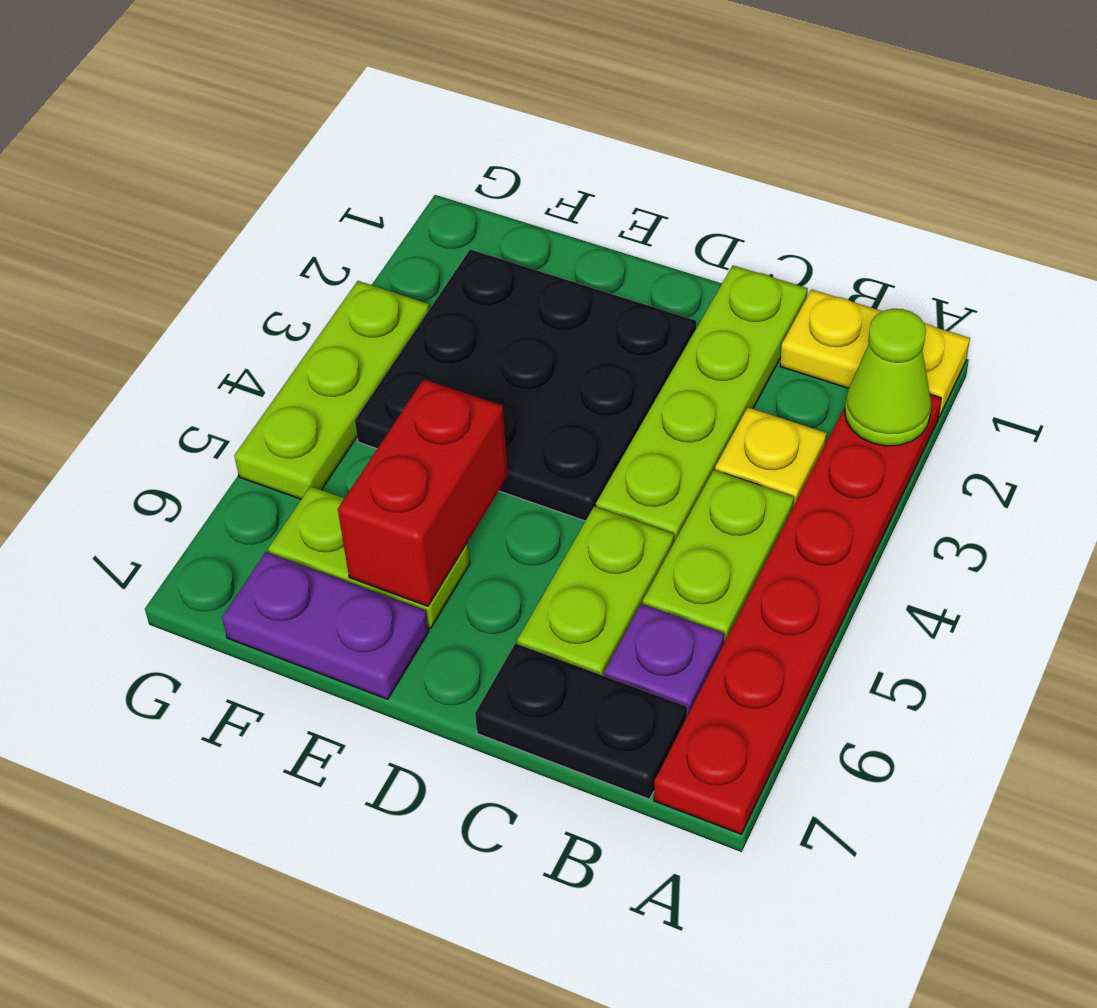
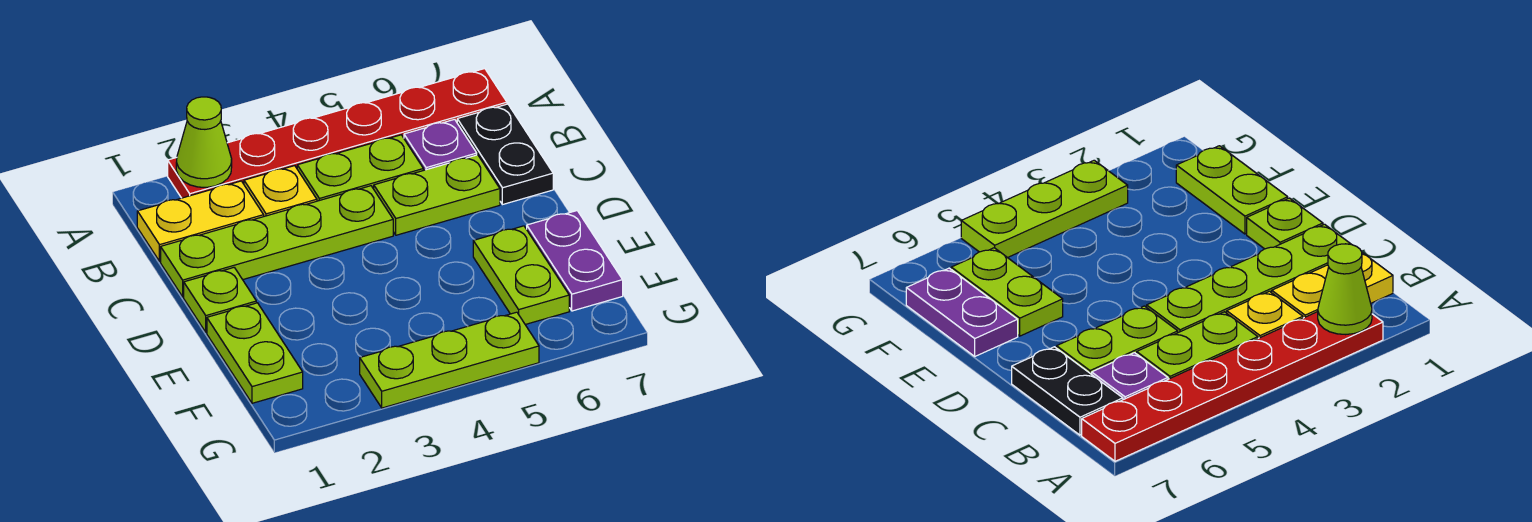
yellow plate A1:B1 level 1 -> yellow plate B1:B2 level 1
none -> lime plate D1 level 1
black plate D2:F4 level 1 -> none
none -> lime plate E1:F1 level 1
red brick E5:E6 level 2 -> none

